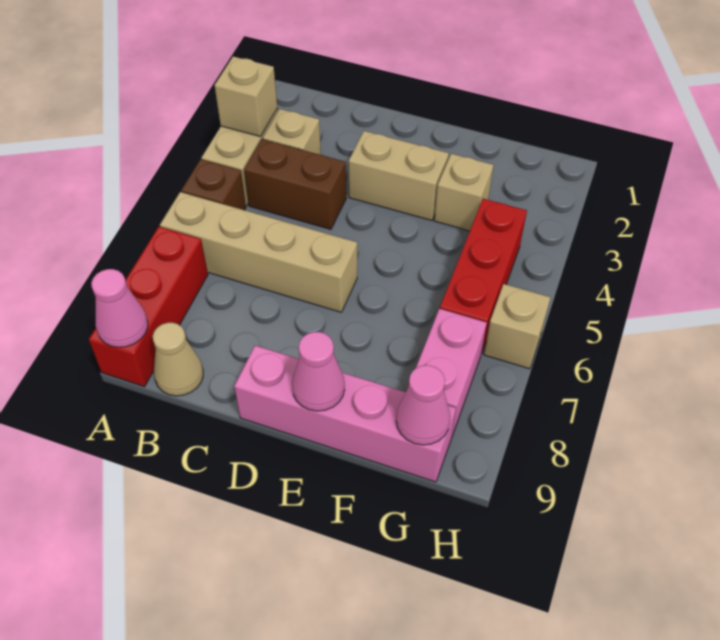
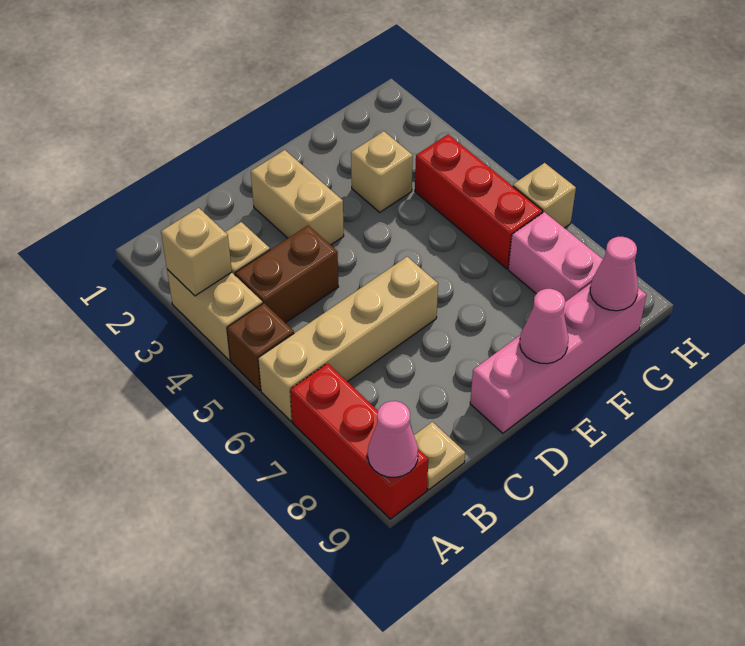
tan cone B9 level 1 -> tan plate B9 level 1
tan brick D3:E3 level 1 -> tan brick D2:D3 level 1

